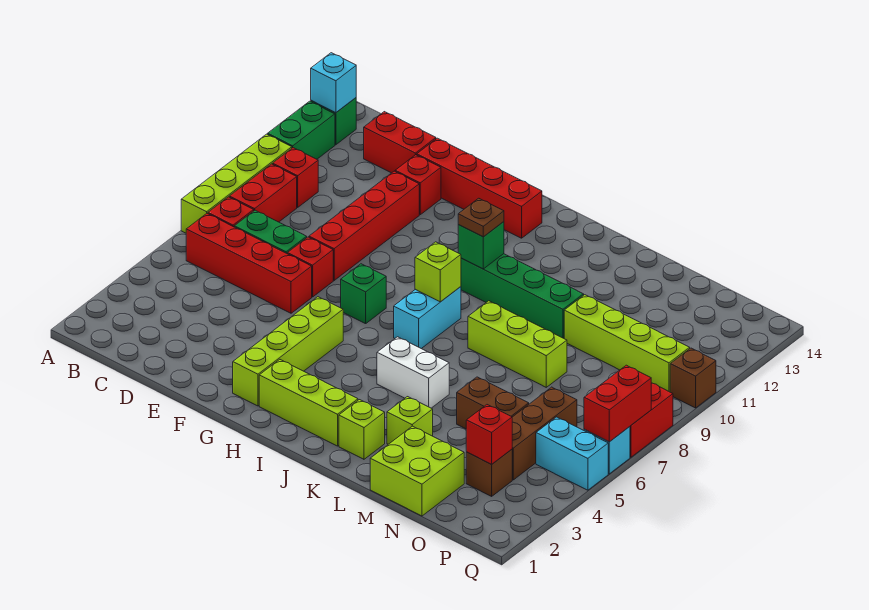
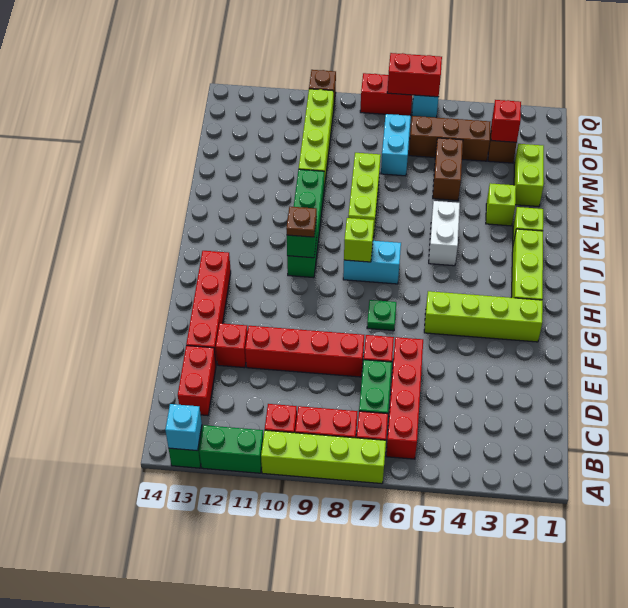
green brick G7 level 1 -> green plate G7 level 1
lime brick M1:N2 level 1 -> lime brick M2:N2 level 1
cyan brick P5:Q5 level 1 -> cyan brick N7:O7 level 1

